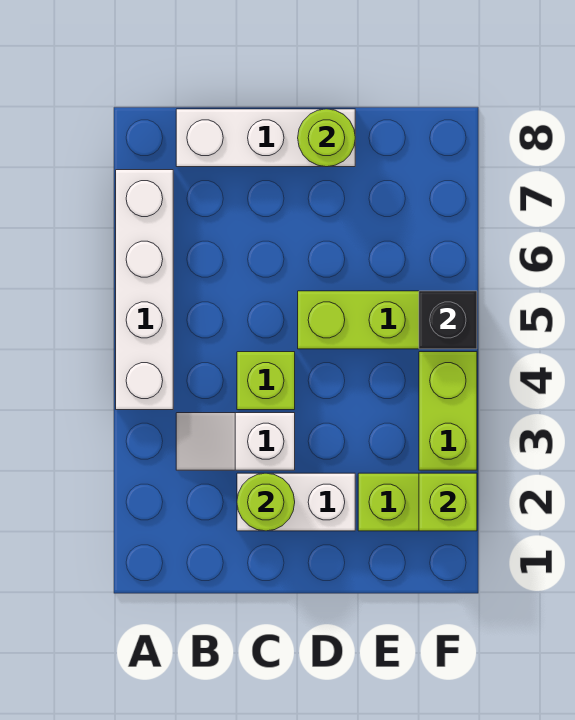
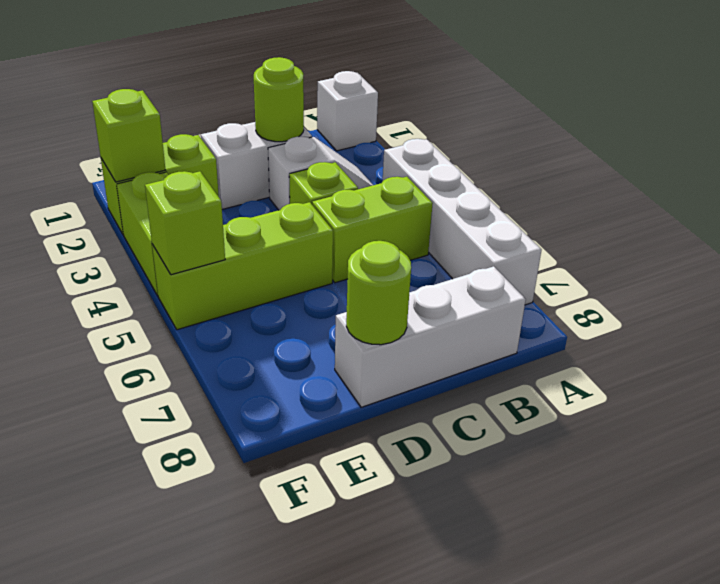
none -> white brick A1 level 1
none -> lime brick B5:C5 level 1
black brick F5 level 2 -> lime brick F5 level 2

